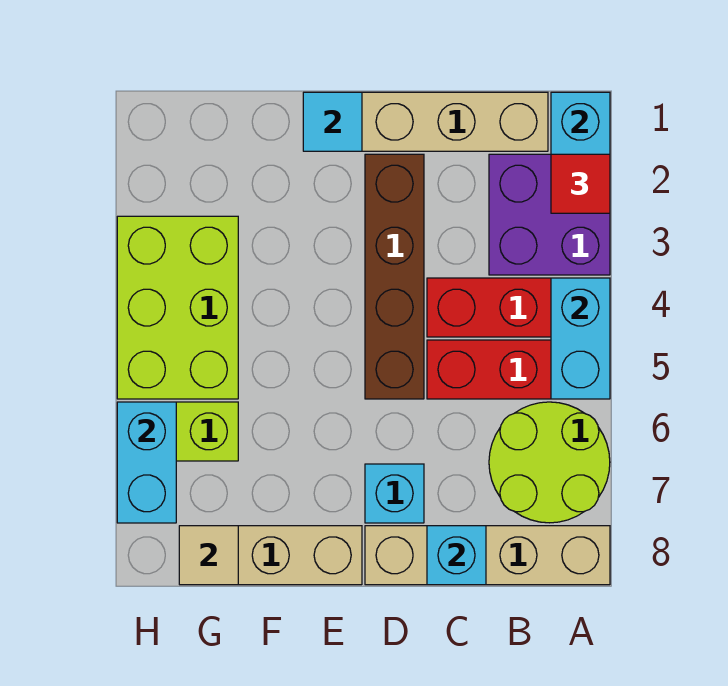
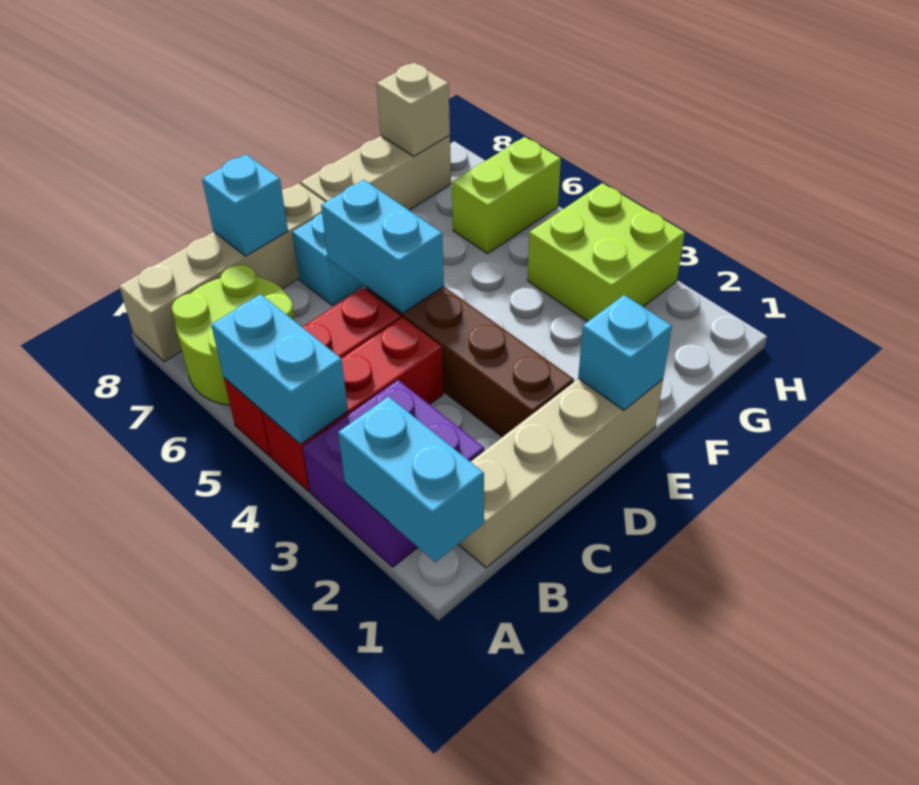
red tile A2 level 3 -> none
cyan tile E1 level 2 -> cyan brick E1 level 2
lime brick G3:H5 level 1 -> lime brick G3:H4 level 1
tan tile G8 level 2 -> tan brick G8 level 2
cyan brick H6:H7 level 2 -> cyan brick D5:D6 level 2

